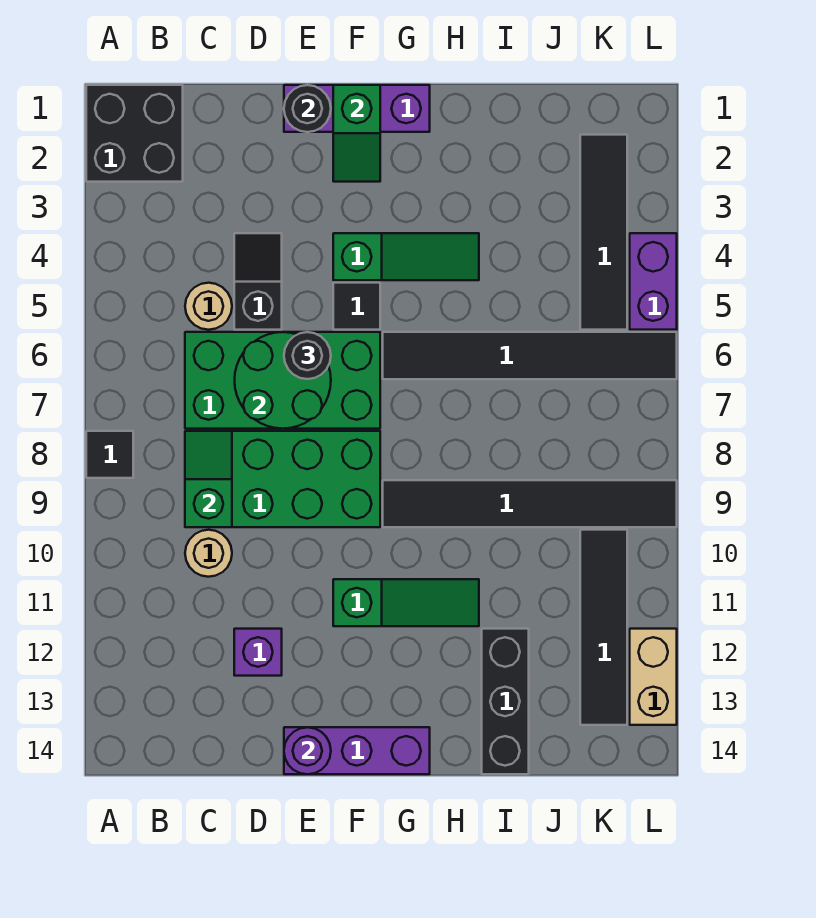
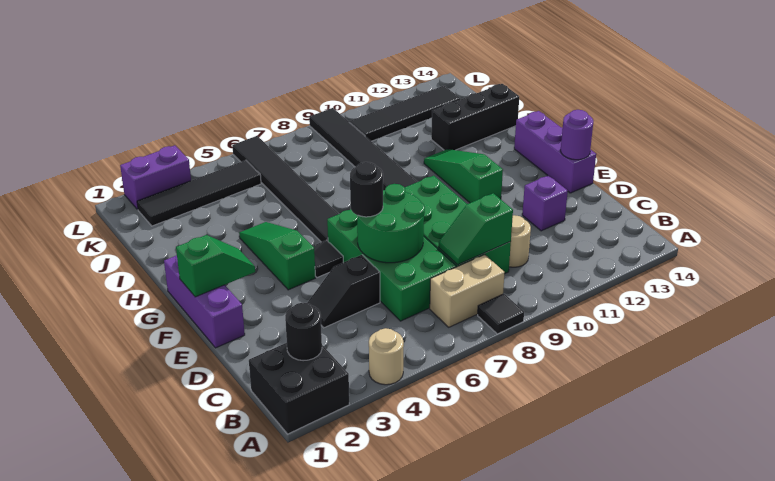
tan round brick C5 level 1 -> tan round brick A4 level 1
black round brick E1 level 2 -> black round brick B2 level 2
purple brick L4:L5 level 1 -> purple brick L2:L3 level 1
tan brick L12:L13 level 1 -> tan brick B7:B8 level 1

